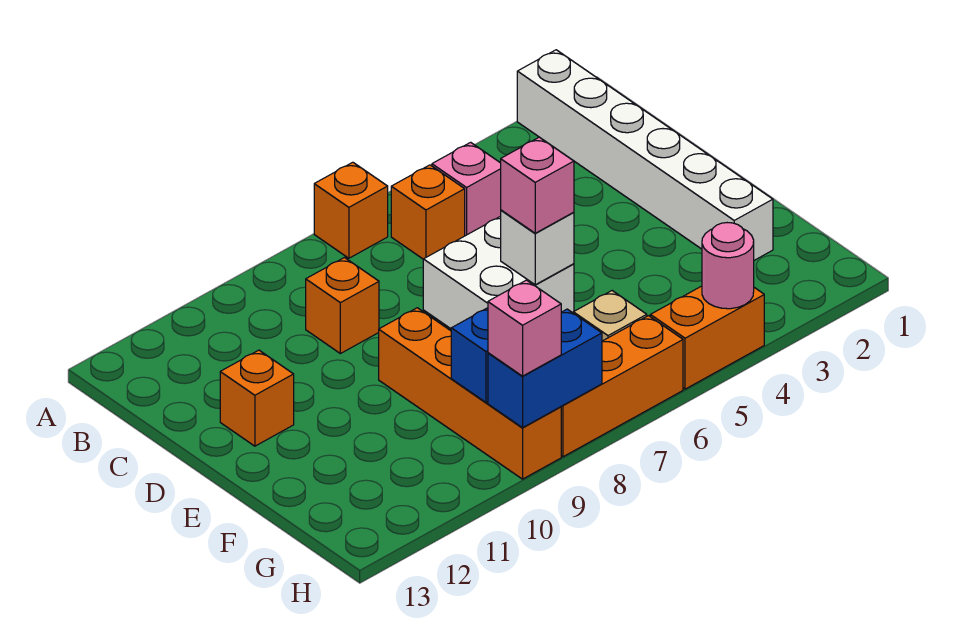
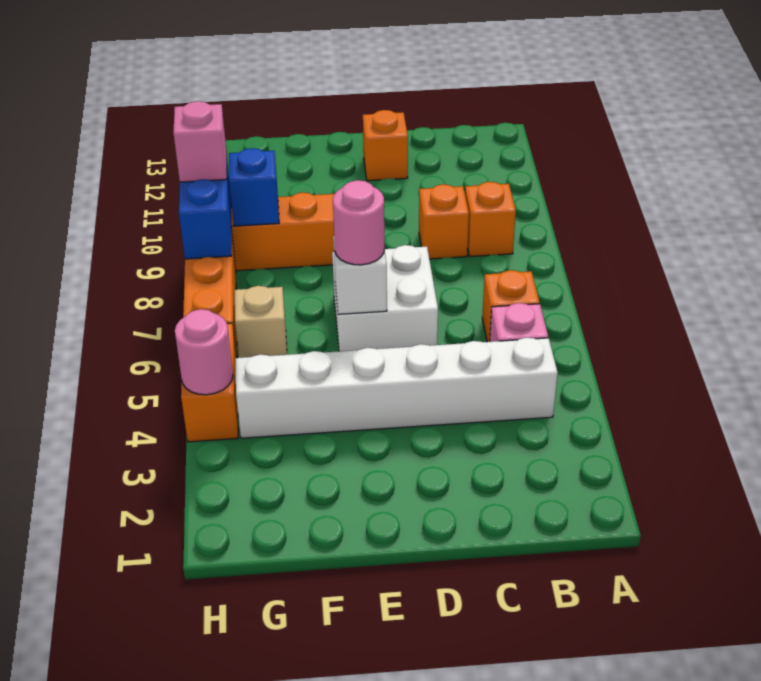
white brick A2:F2 level 1 -> white brick B4:G4 level 1
orange brick A7 level 1 -> orange brick B9 level 1
pink brick E6 level 3 -> pink round brick E6 level 3

